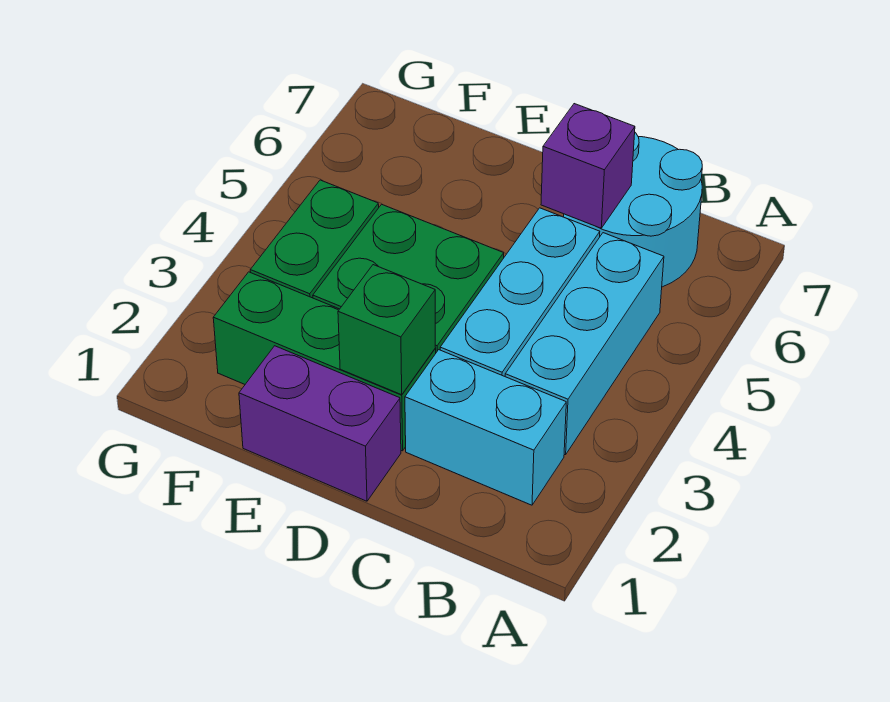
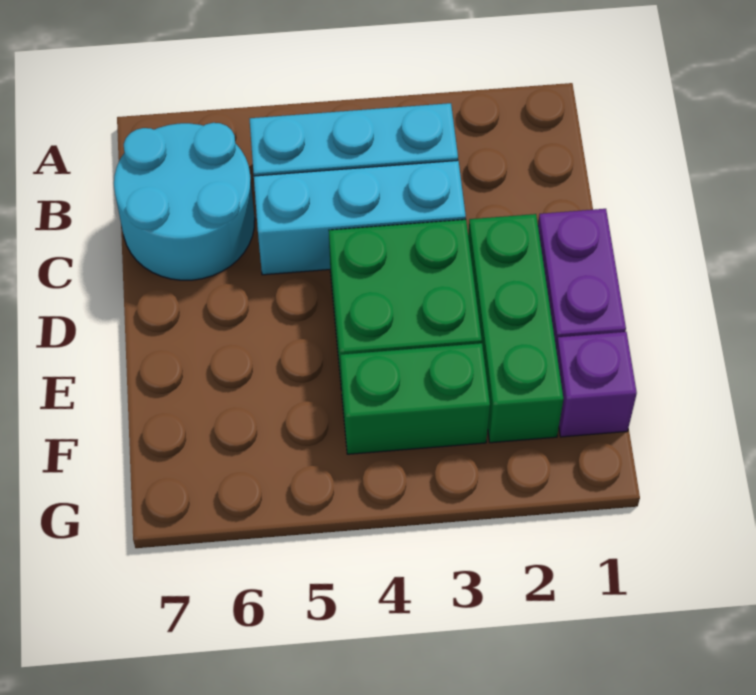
cyan brick B2:C2 level 1 -> none
purple brick C6 level 2 -> purple brick F1 level 1
green brick D2 level 2 -> none

